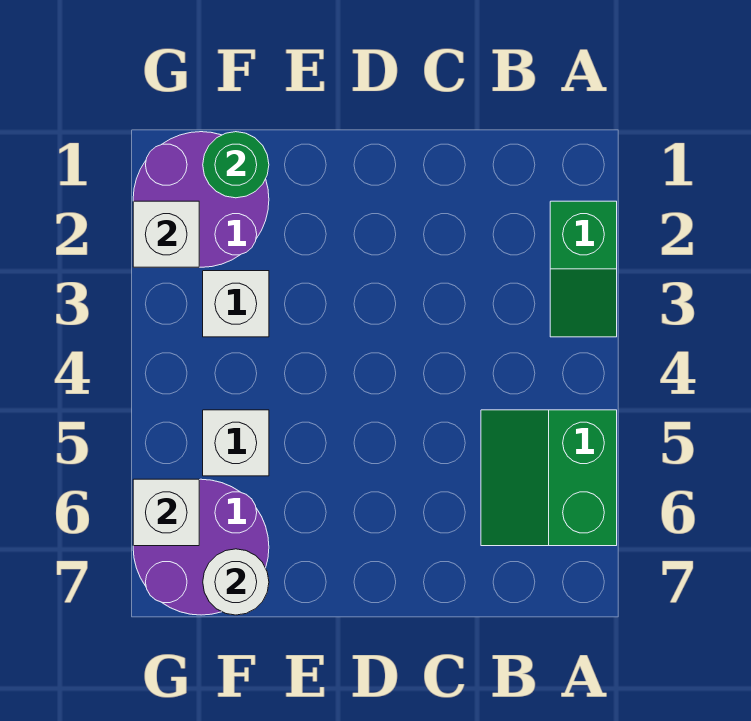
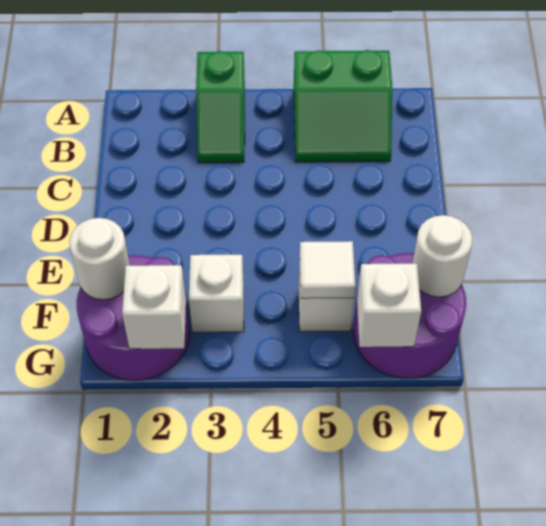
green slope A2:A3 level 1 top 2 -> green slope A3:B3 level 1 top A
green round brick F1 level 2 -> white round brick F1 level 2
none -> white tile F5 level 2

